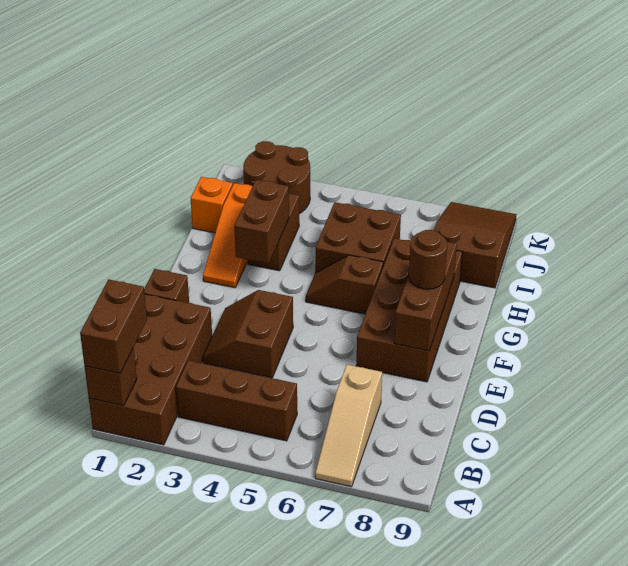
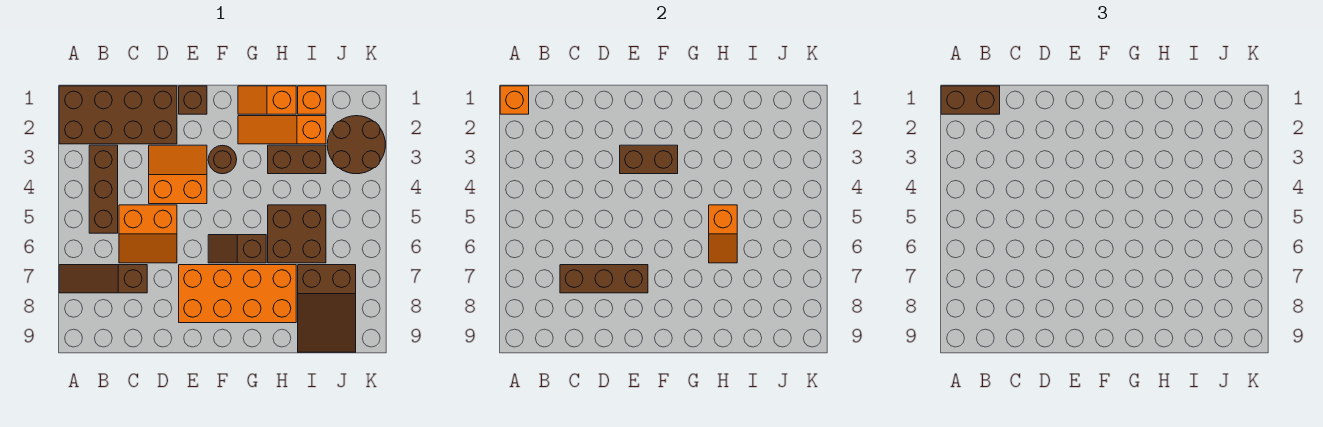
brown brick A1 level 2 -> orange brick A1 level 2
tan slope A7:C7 level 1 top C -> brown slope A7:C7 level 1 top C
none -> orange slope C5:D6 level 1 top 5
brown slope D3:E4 level 1 top 4 -> orange slope D3:E4 level 1 top 4
brown brick E7:H8 level 1 -> orange brick E7:H8 level 1
brown brick E8:G8 level 2 -> brown brick C7:E7 level 2
brown round brick F8 level 3 -> brown round brick F3 level 1
none -> orange slope G1:H1 level 1 top H
brown brick G3:H3 level 2 -> brown brick E3:F3 level 2
brown slope G5:G6 level 1 top 6 -> brown slope F6:G6 level 1 top G
none -> orange slope H5:H6 level 2 top 5
brown slope I8:K9 level 1 top I -> brown slope I7:J9 level 1 top 7

